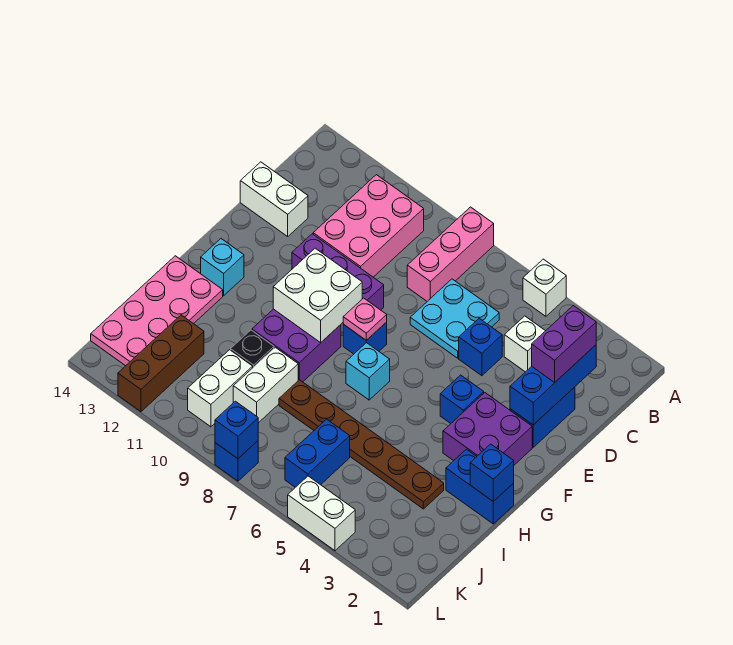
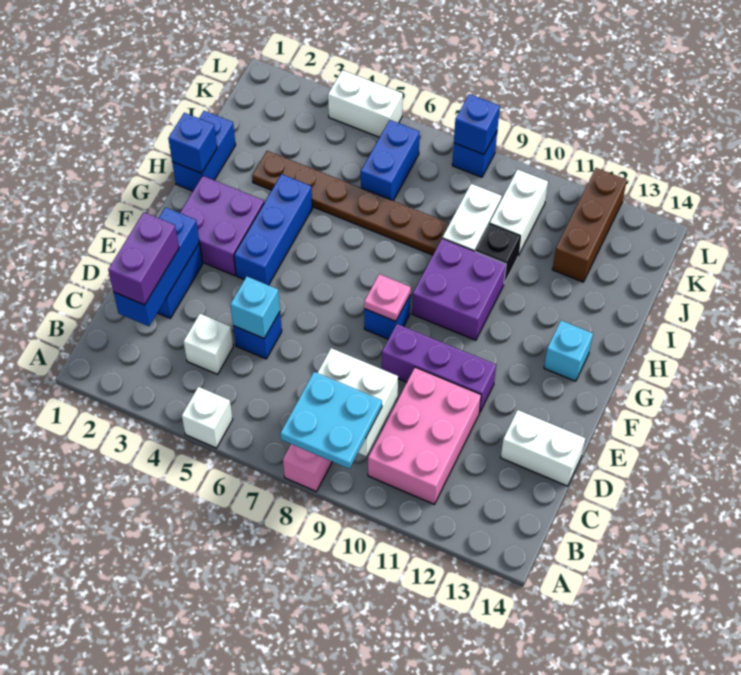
cyan plate C6:D7 level 1 -> cyan plate A8:B9 level 3
blue brick F4 level 1 -> blue brick F4:H4 level 1
white brick F9:G10 level 2 -> white brick B8:C9 level 2
cyan brick G7 level 1 -> cyan brick D5 level 2
blue brick H1:H2 level 1 -> blue brick H1:I1 level 1
pink plate H13:K14 level 1 -> none

